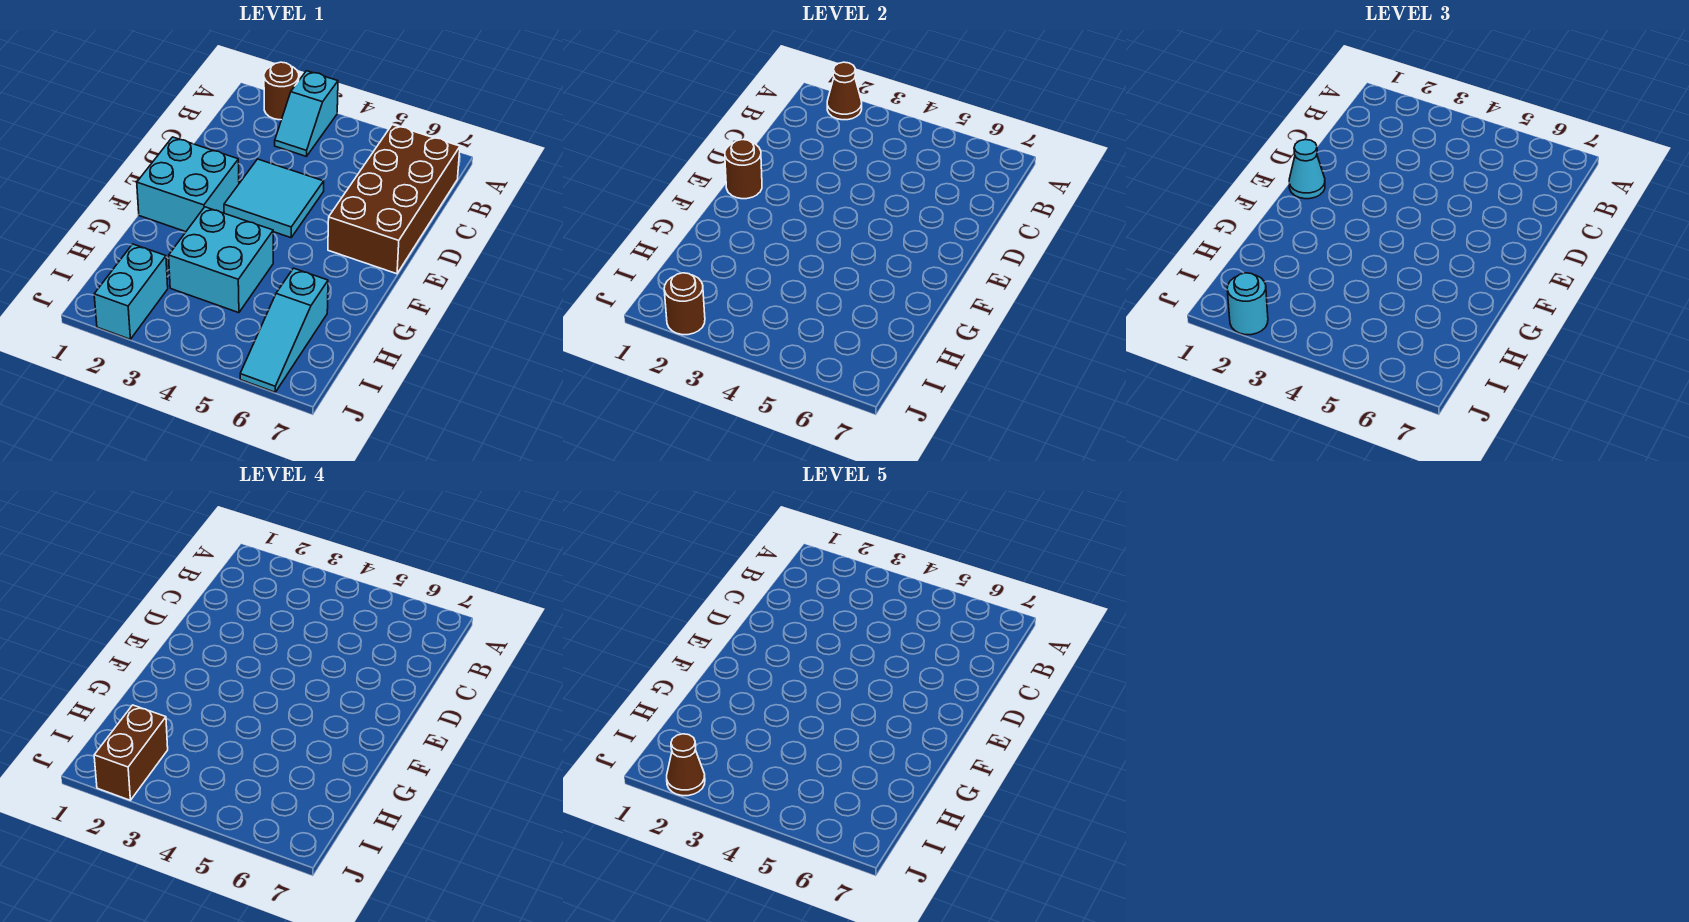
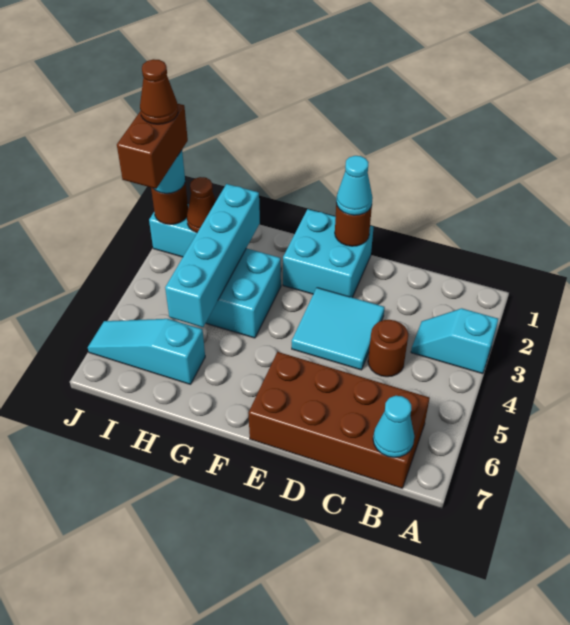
brown round brick A2 level 1 -> brown round brick C4 level 1
brown cone A2 level 2 -> brown cone I2 level 2
none -> cyan cone B7 level 2
none -> cyan brick H2:H5 level 2
brown brick I2:J2 level 4 -> brown brick J2:J3 level 4

